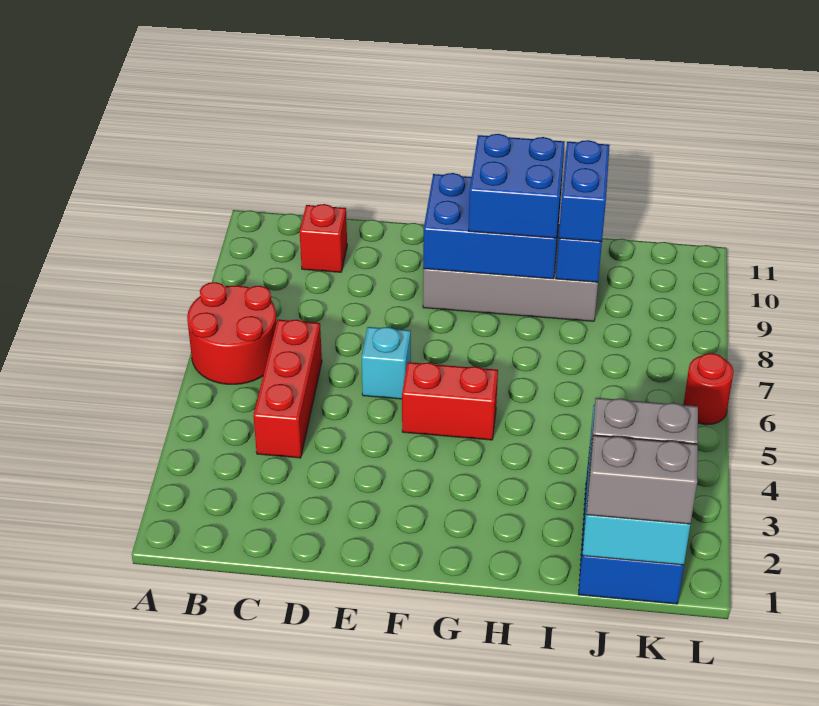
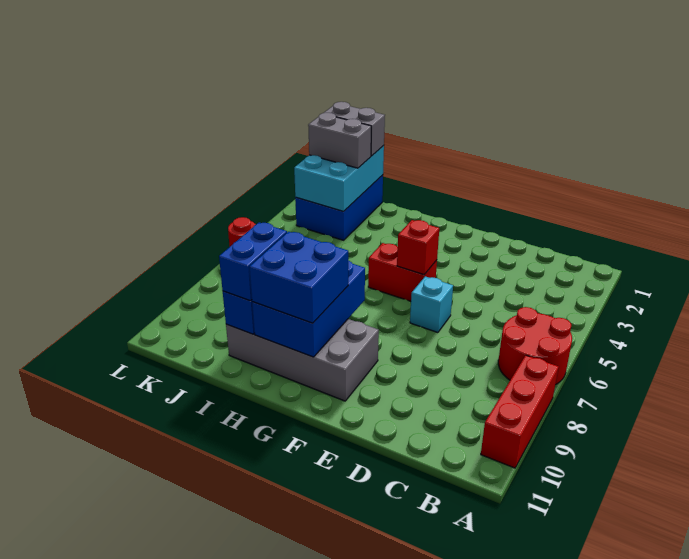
red brick C4:C6 level 1 -> red brick A8:A10 level 1
red brick C10 level 1 -> red brick F5 level 2
blue brick F9:H10 level 2 -> blue brick G8:H10 level 2

